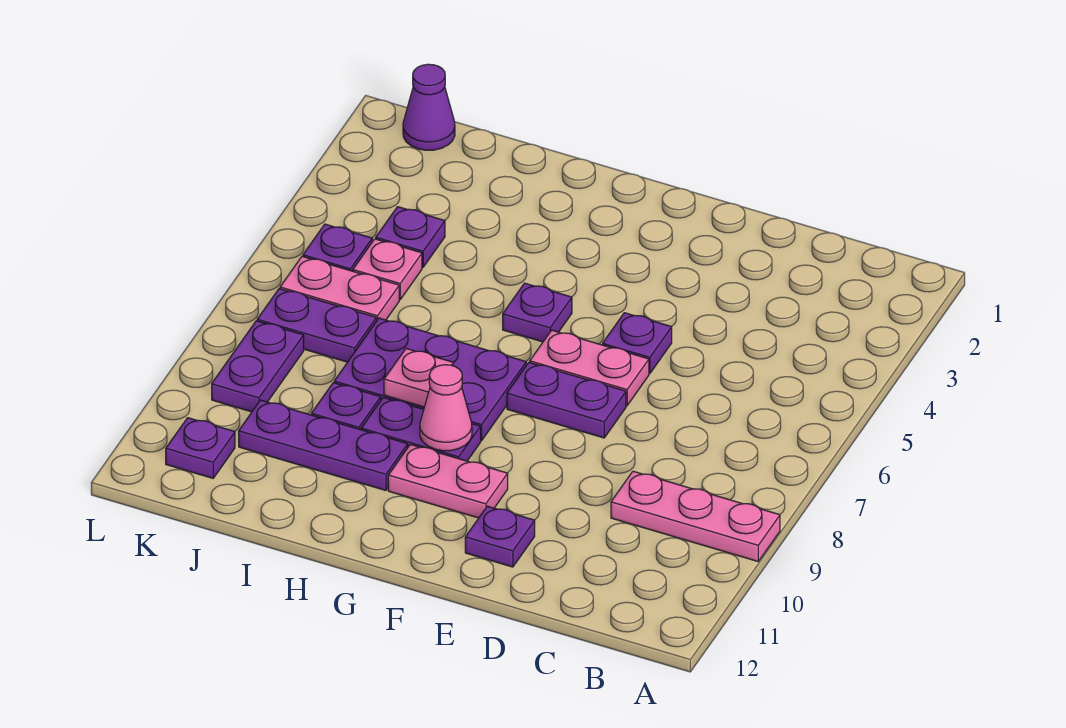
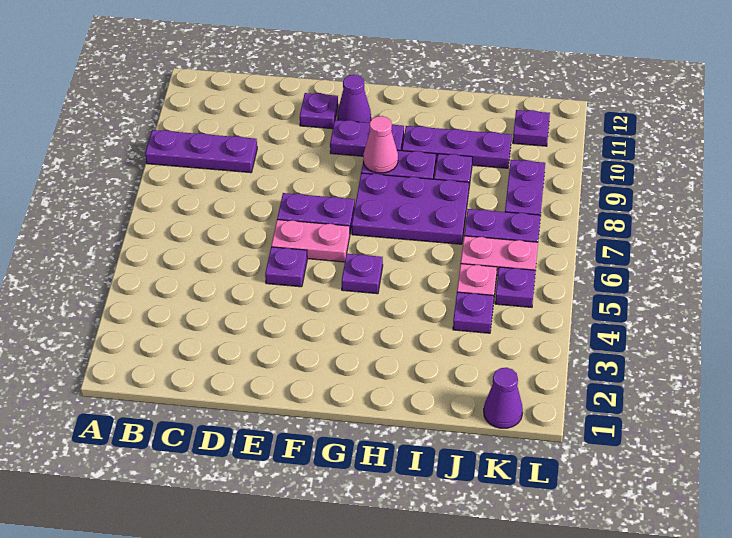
pink plate A9:C9 level 1 -> purple plate A9:C9 level 1
pink plate F10:G10 level 1 -> purple plate F10:G10 level 1
none -> purple cone F11 level 1
pink plate H8 level 2 -> none

